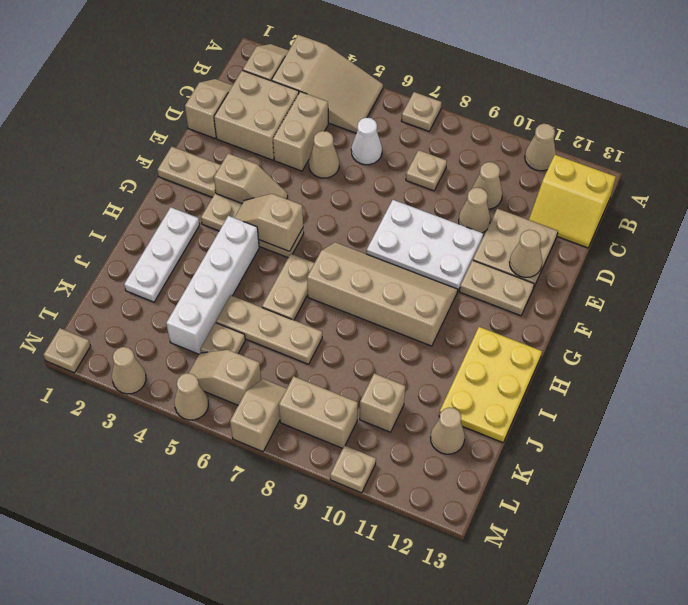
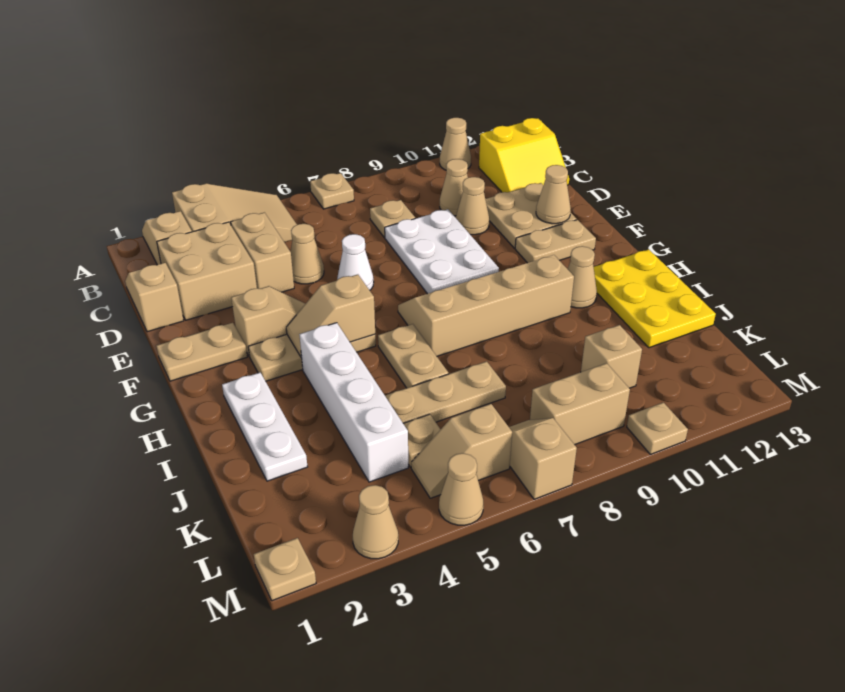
white cone C6 level 1 -> white cone E6 level 1
white plate E8:F10 level 1 -> white plate D8:F9 level 1
tan cone K12 level 1 -> tan cone H11 level 1

